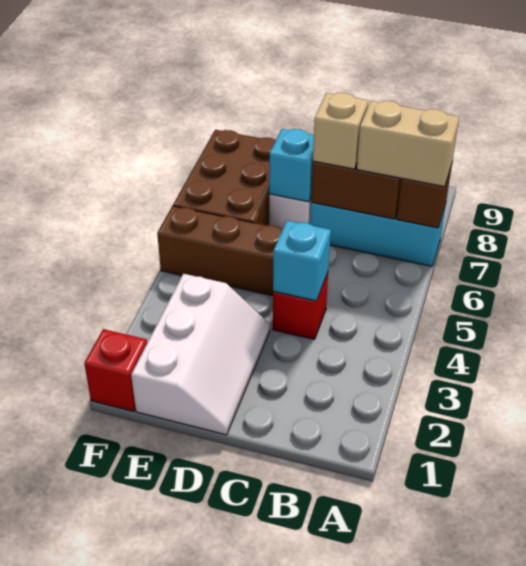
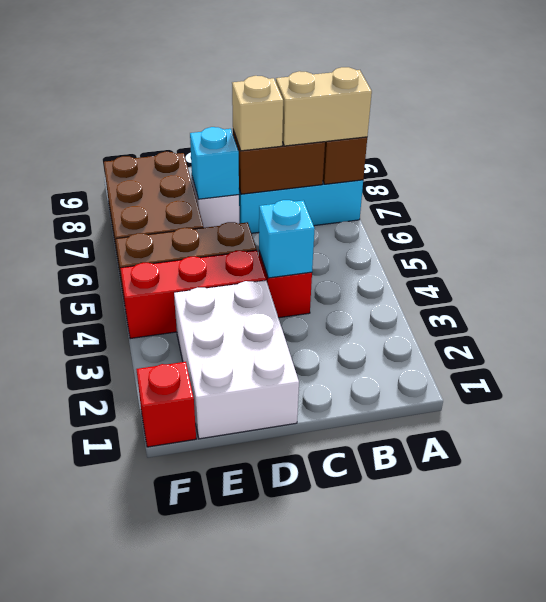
white slope D1:E3 level 1 top E -> white brick D1:E3 level 1
none -> red brick D4:F4 level 1

